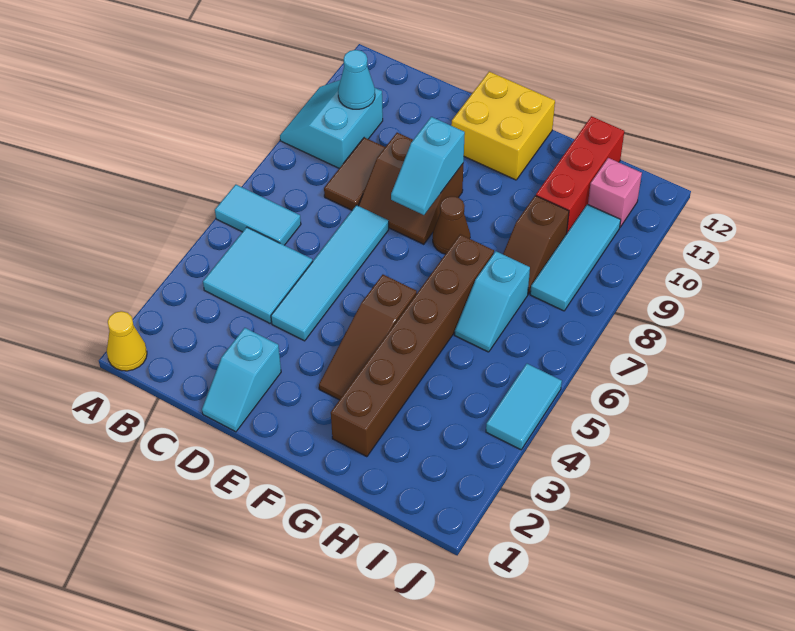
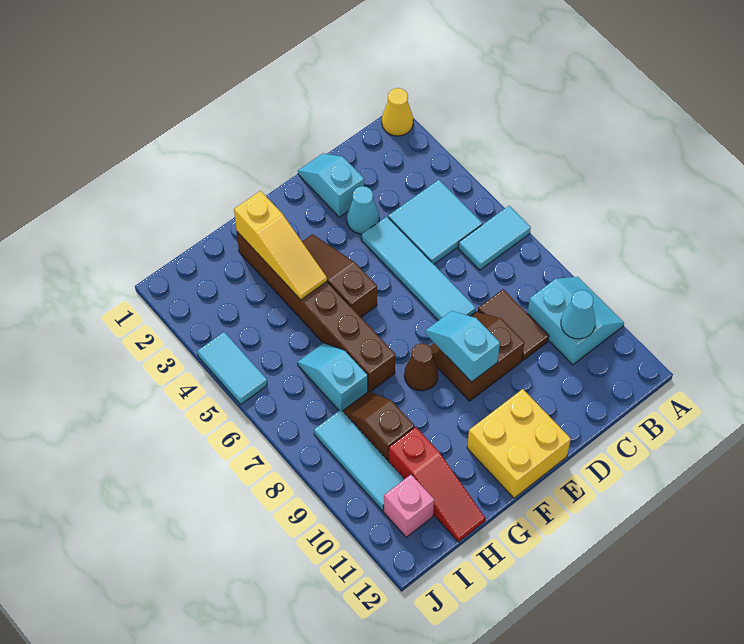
none -> cyan cone D3 level 1
none -> yellow slope G2:G4 level 2 top 2
red brick H10:H12 level 1 -> red slope H10:H12 level 1 top 10

